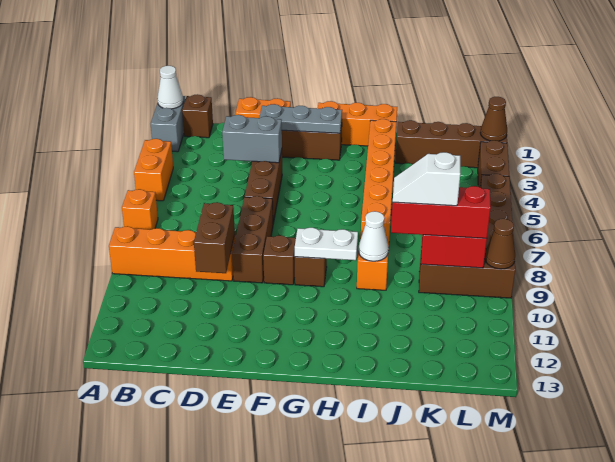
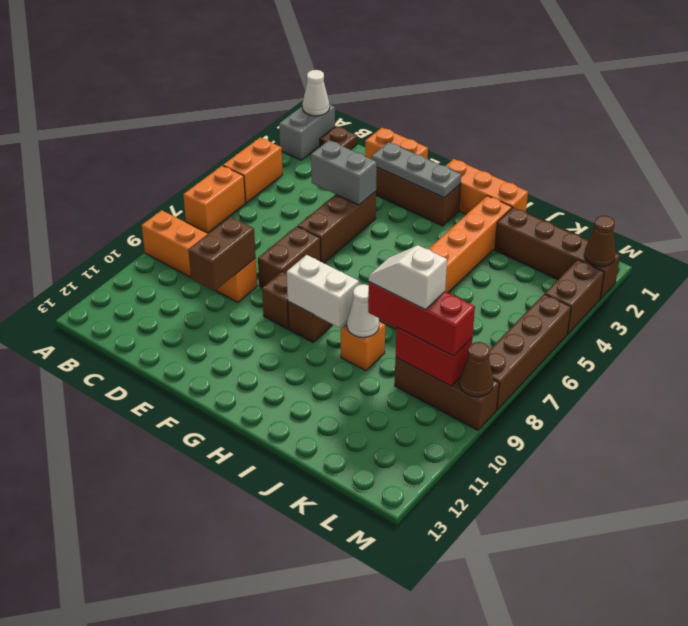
orange brick A7 level 1 -> orange brick A6:A7 level 1
brown brick B1 level 1 -> brown plate B1 level 1
brown brick E7:E9 level 1 -> brown brick E7:E8 level 1
white plate G9:H9 level 2 -> white brick G9:H9 level 2

